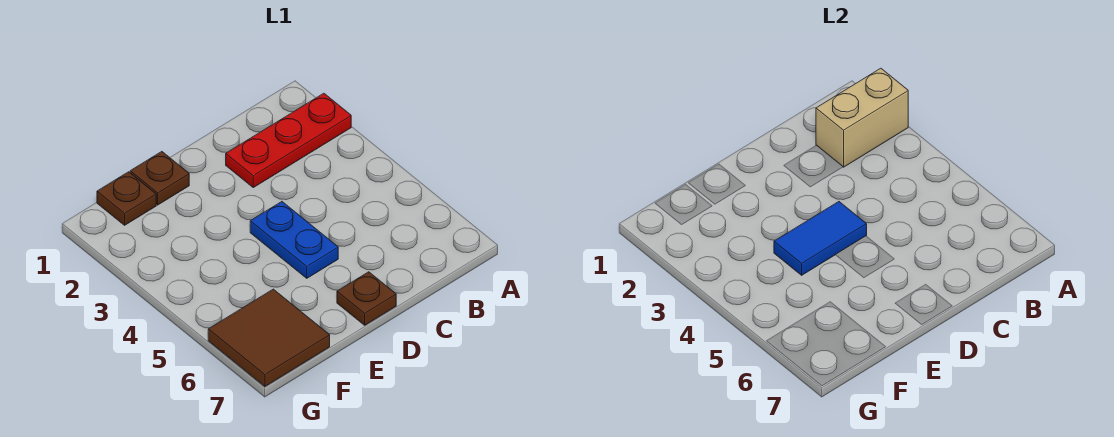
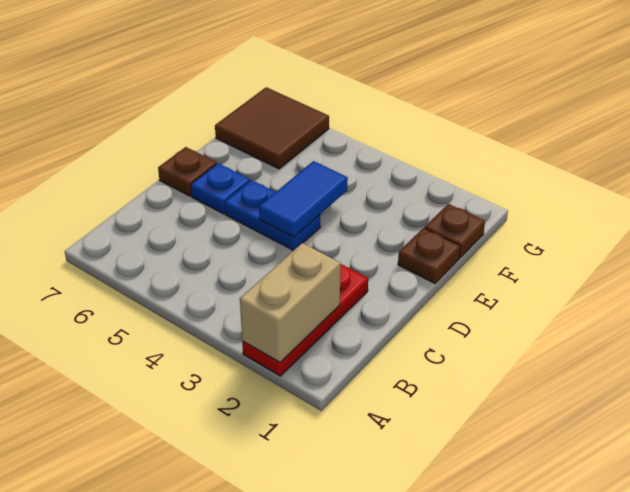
none -> blue plate D6 level 1

